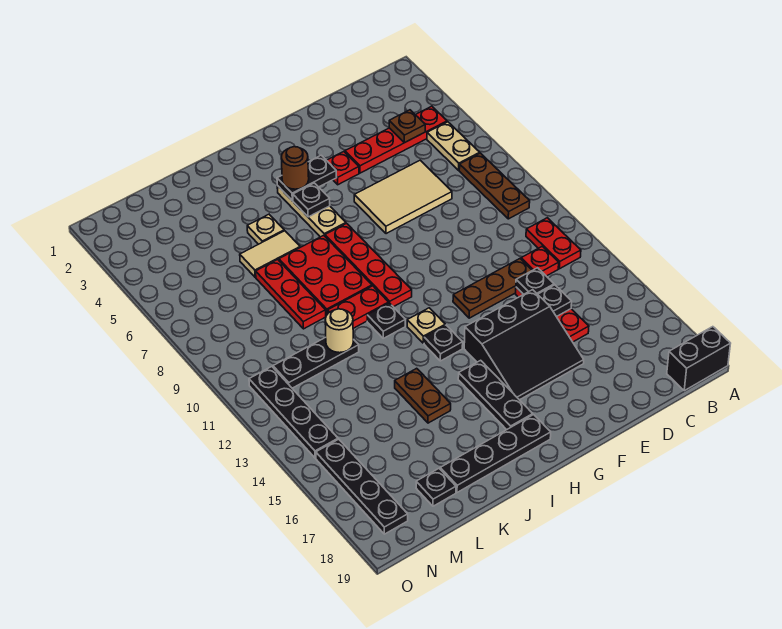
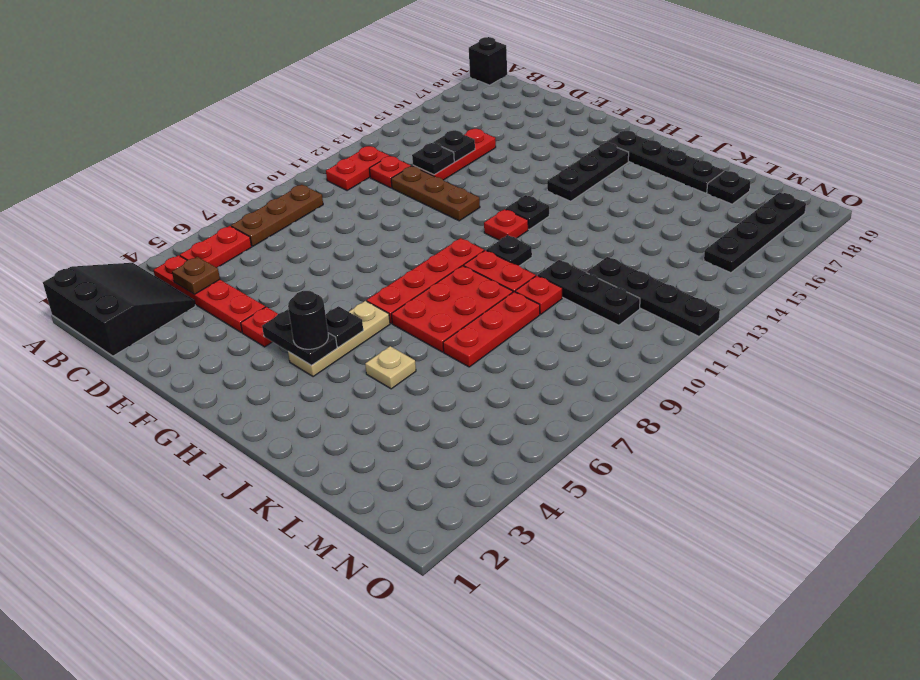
black brick A19:B19 level 1 -> black brick A19 level 1
tan plate B5:B6 level 1 -> red plate B5:B6 level 1
tan tile D6:F7 level 1 -> none
black slope E14:G16 level 1 top 14 -> black slope A1:C3 level 1 top 1
brown round brick H4 level 3 -> black round brick H4 level 3
tan plate H12 level 1 -> red plate H12 level 1
tan tile J6:K6 level 1 -> none
brown plate J14:J15 level 1 -> none
none -> red plate K10 level 1
tan round brick K11 level 2 -> none
black plate N11:N14 level 1 -> black plate L12:O12 level 1

